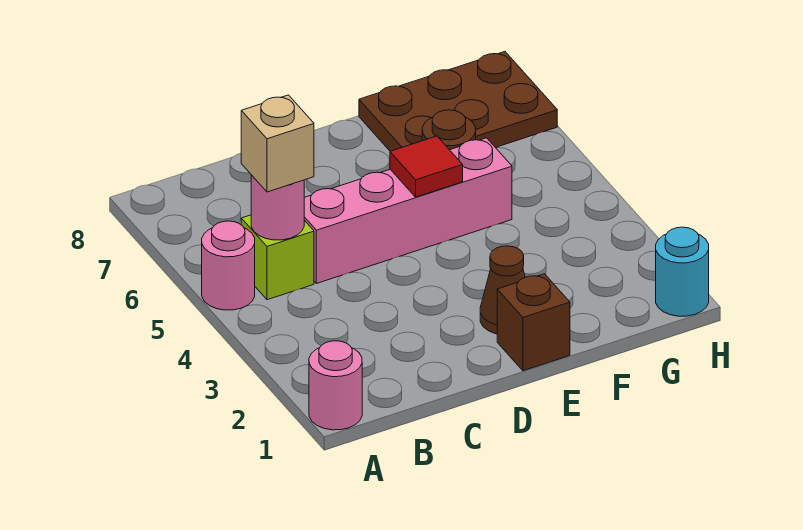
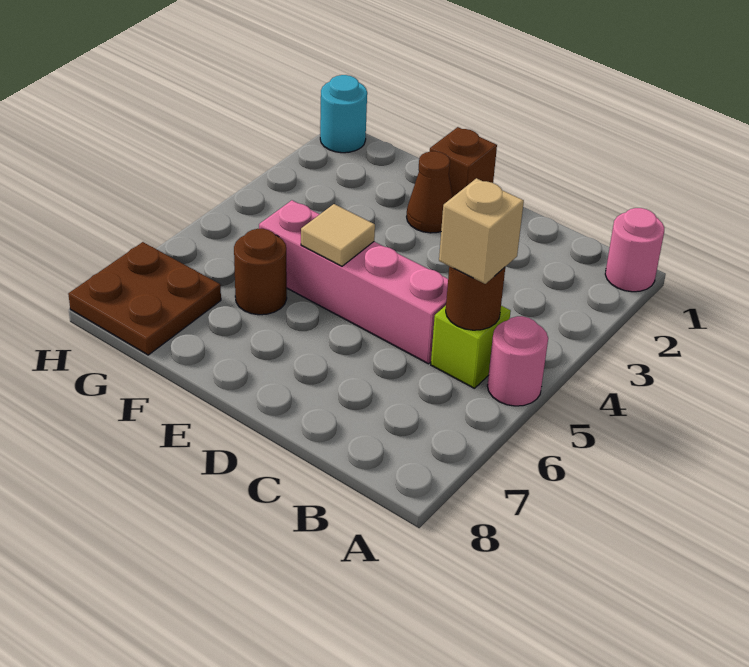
pink round brick B5 level 2 -> brown round brick B5 level 2
red tile E5 level 2 -> tan tile E5 level 2
brown plate F7:H8 level 1 -> brown plate G7:H8 level 1

